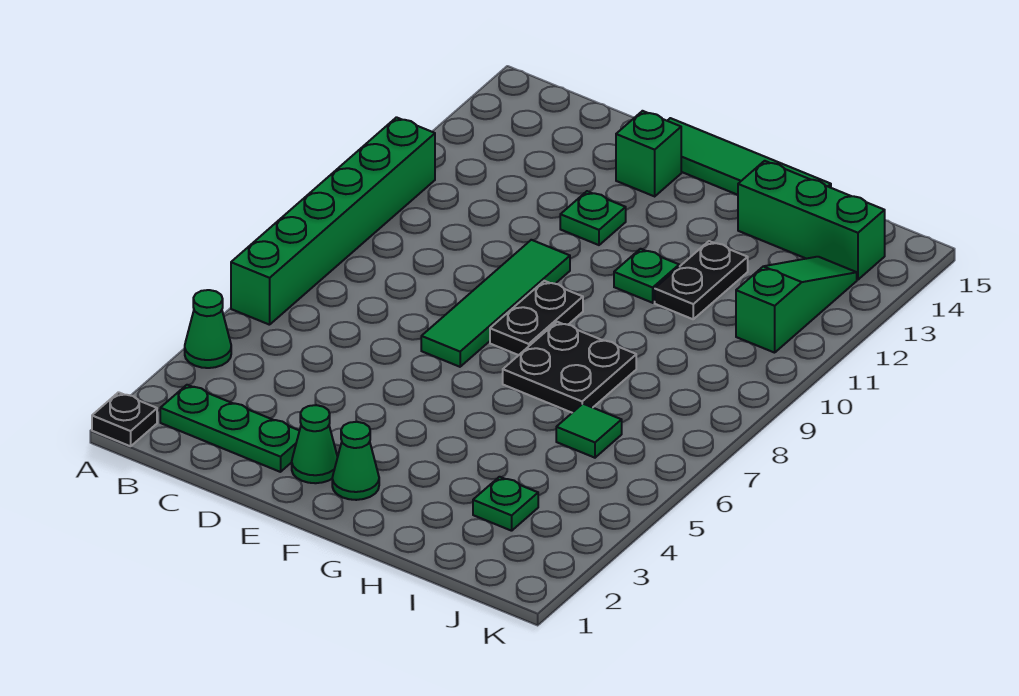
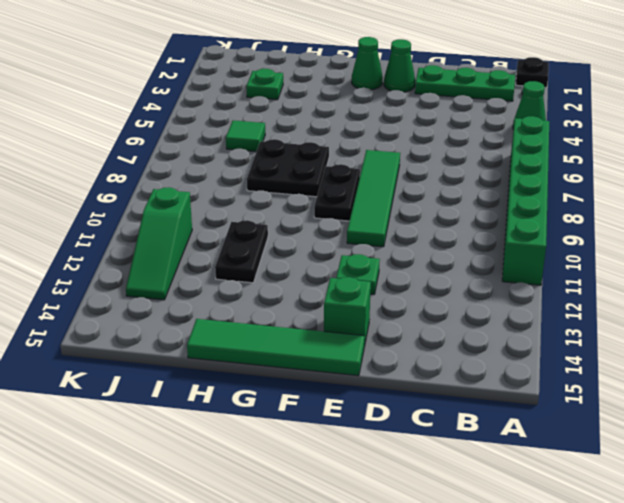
green plate G11 level 1 -> none
green brick H14:J14 level 1 -> none

